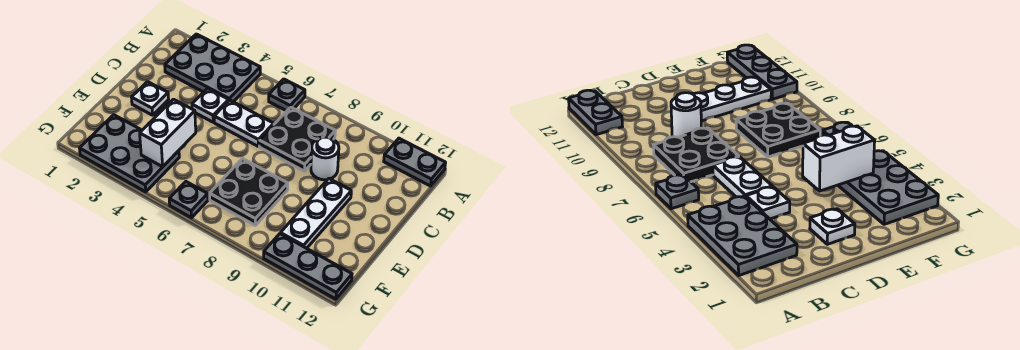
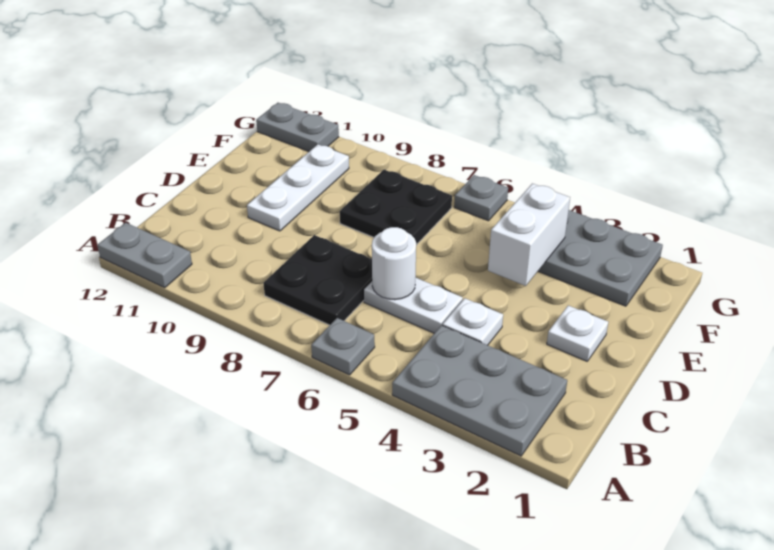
white round brick C9 level 1 -> white round brick C6 level 2
grey plate G10:G12 level 1 -> grey plate G11:G12 level 1

